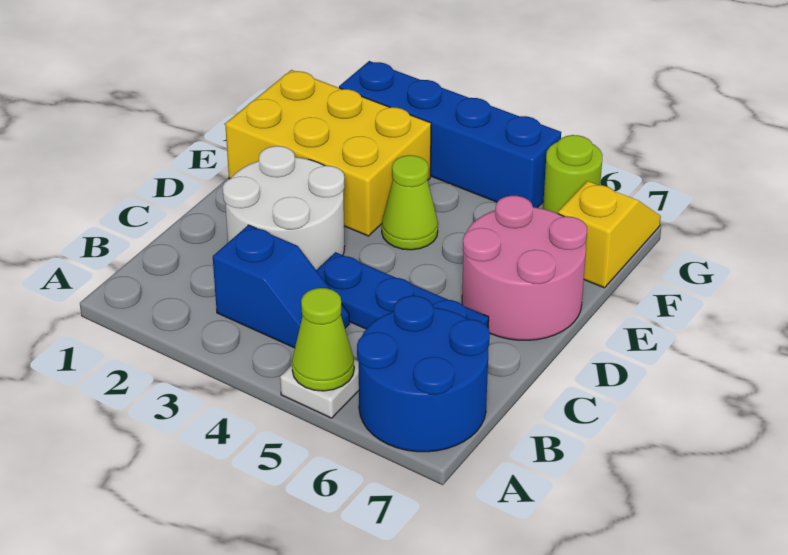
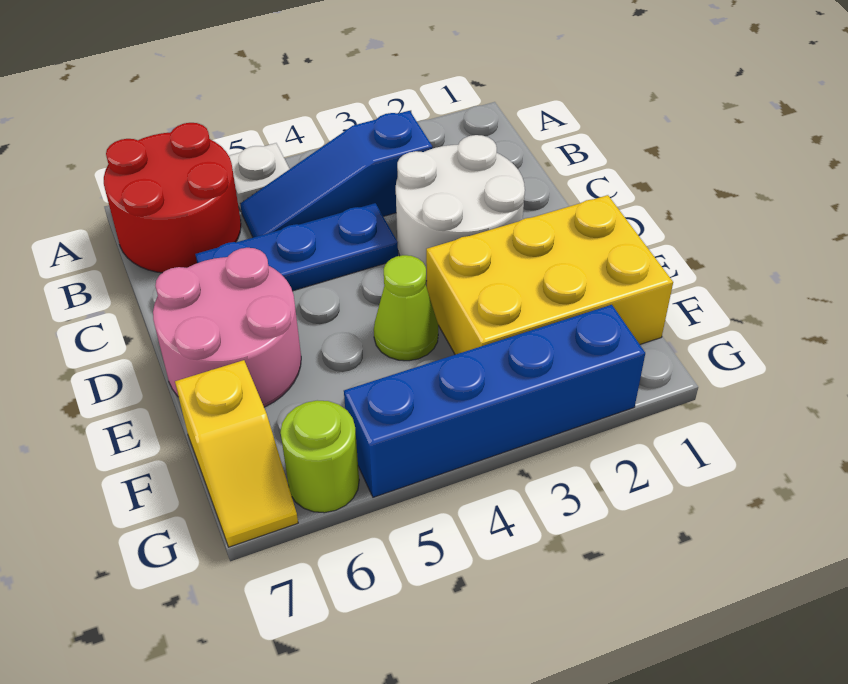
lime cone A5 level 2 -> none
blue round brick A6:B7 level 1 -> red round brick A6:B7 level 1
blue slope B3:B4 level 1 top 3 -> blue slope B3:B5 level 1 top 3

